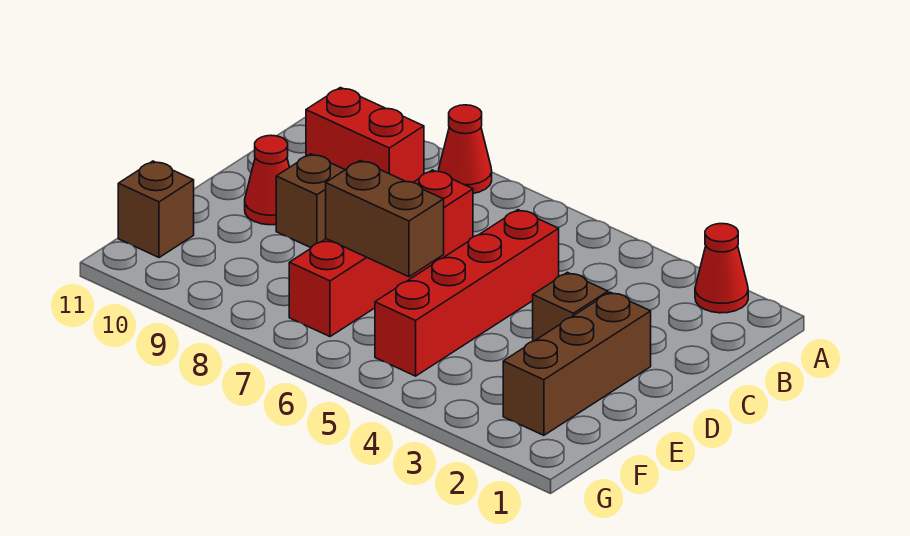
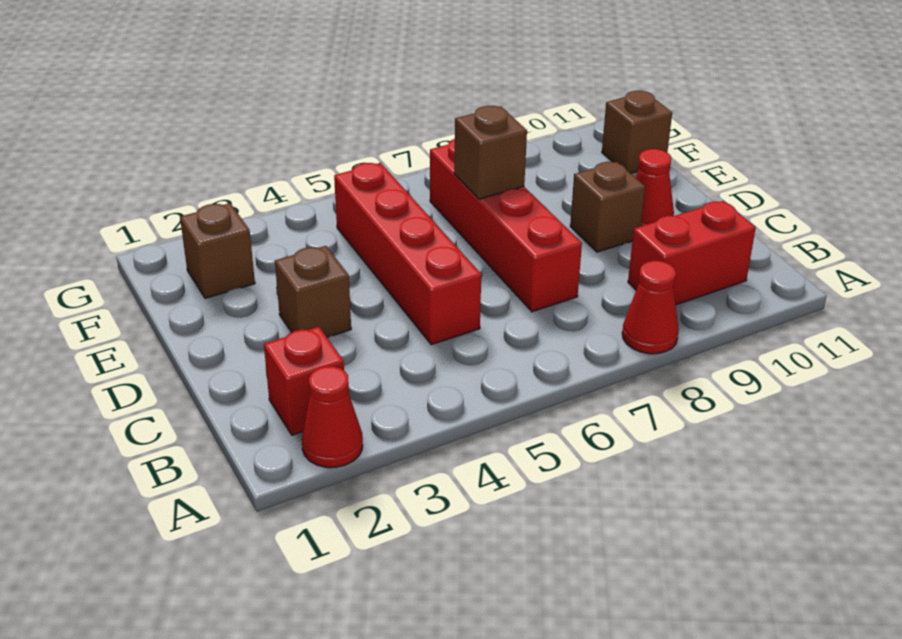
none -> red brick B2 level 1
brown brick D2:F2 level 1 -> brown brick F2 level 1
brown brick E6:E7 level 2 -> brown brick E7 level 2

